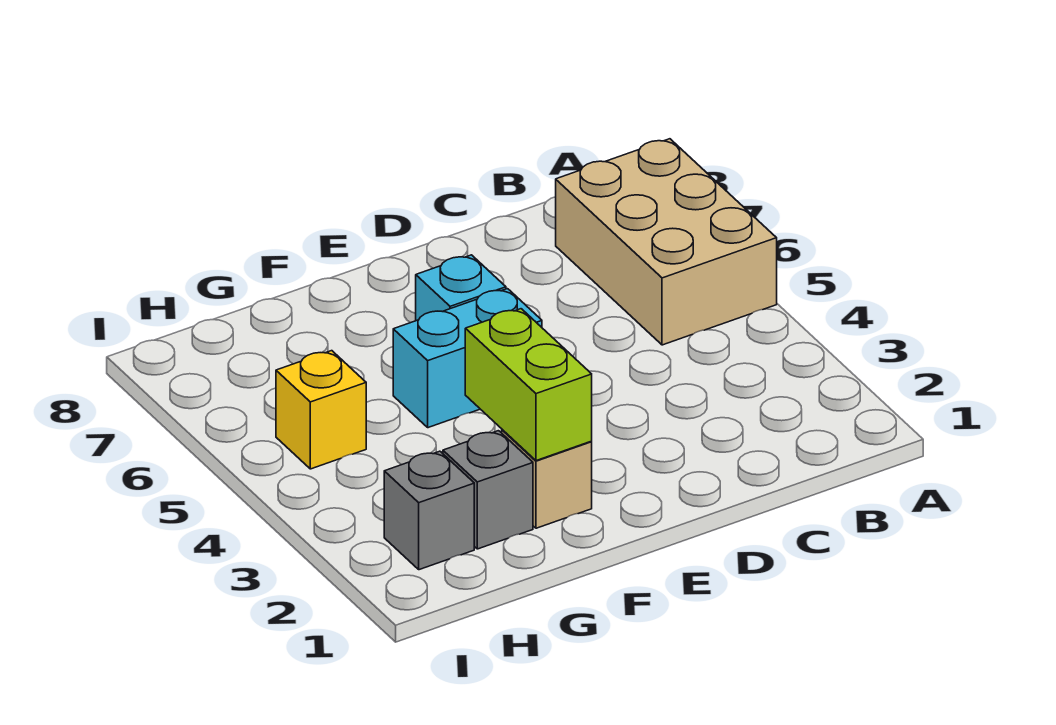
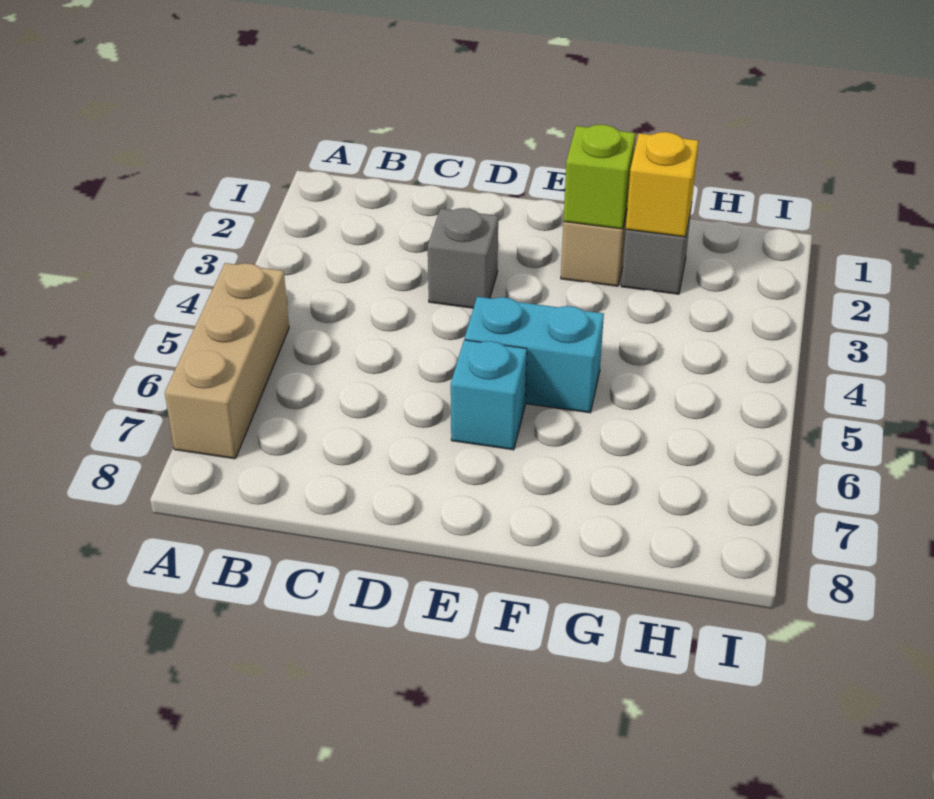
tan brick A5:B7 level 1 -> tan brick A5:A7 level 1
lime brick F2:F3 level 2 -> lime brick F2 level 2
grey brick H2 level 1 -> grey brick D3 level 1
yellow brick H5 level 1 -> yellow brick G2 level 2

